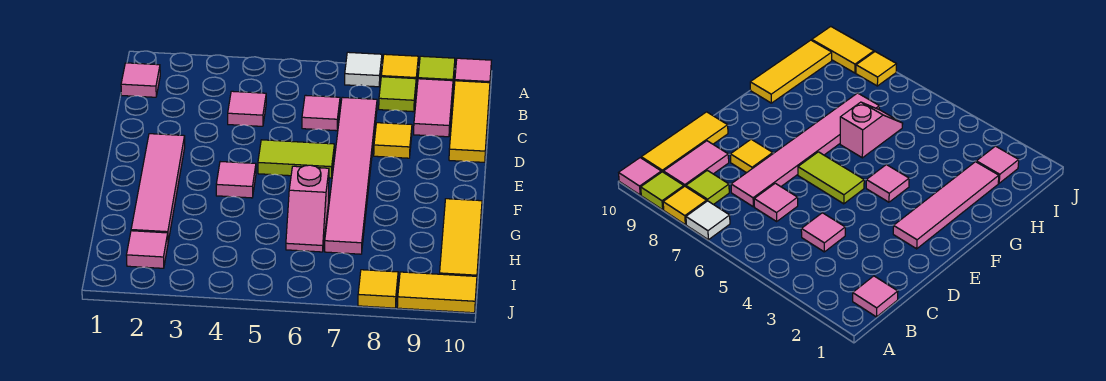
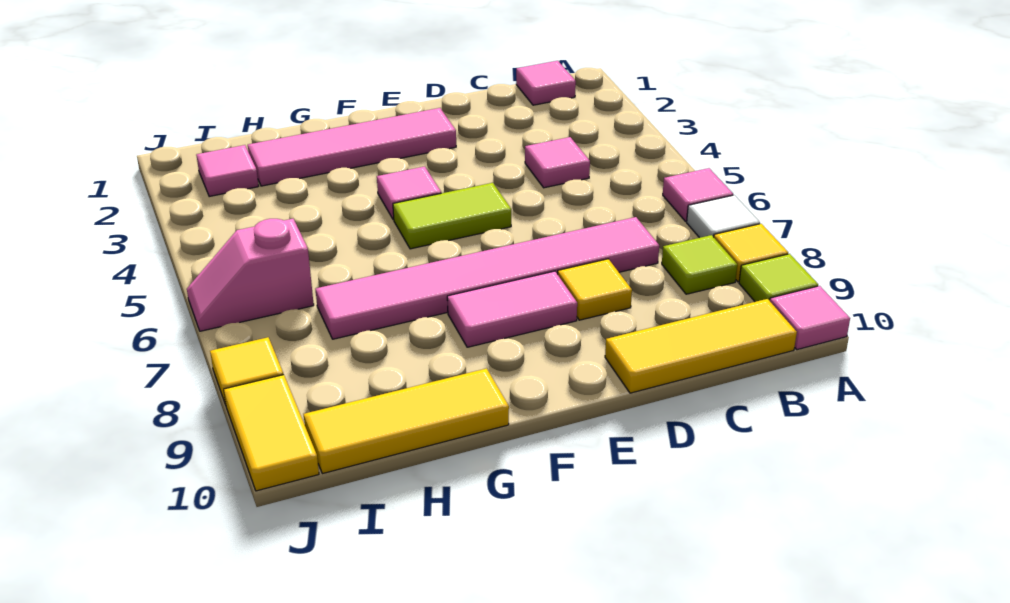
pink tile B9:C9 level 1 -> pink tile E8:F8 level 1
pink tile C6 level 1 -> pink tile A6 level 1
lime tile E5:E6 level 1 -> lime tile E5:F5 level 1
pink slope G6:H6 level 1 top G -> pink slope I6:J6 level 1 top I

